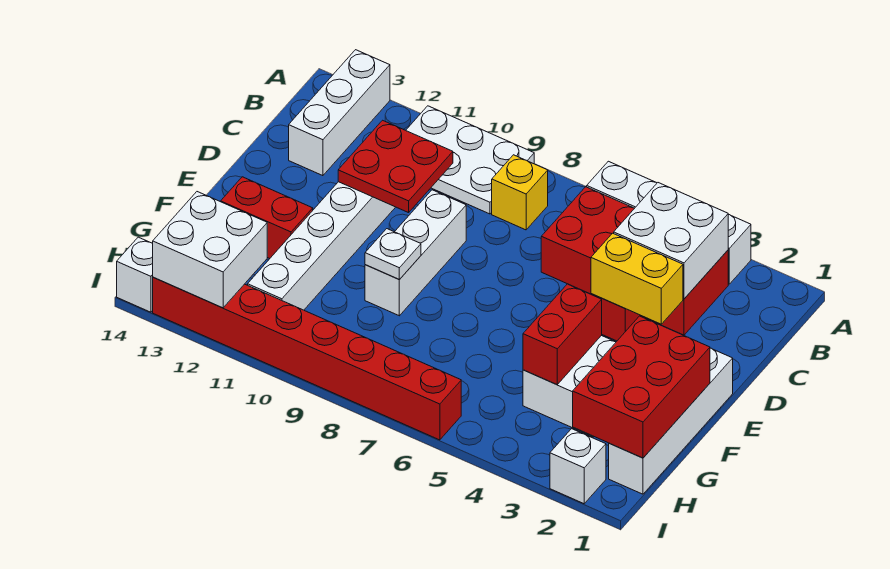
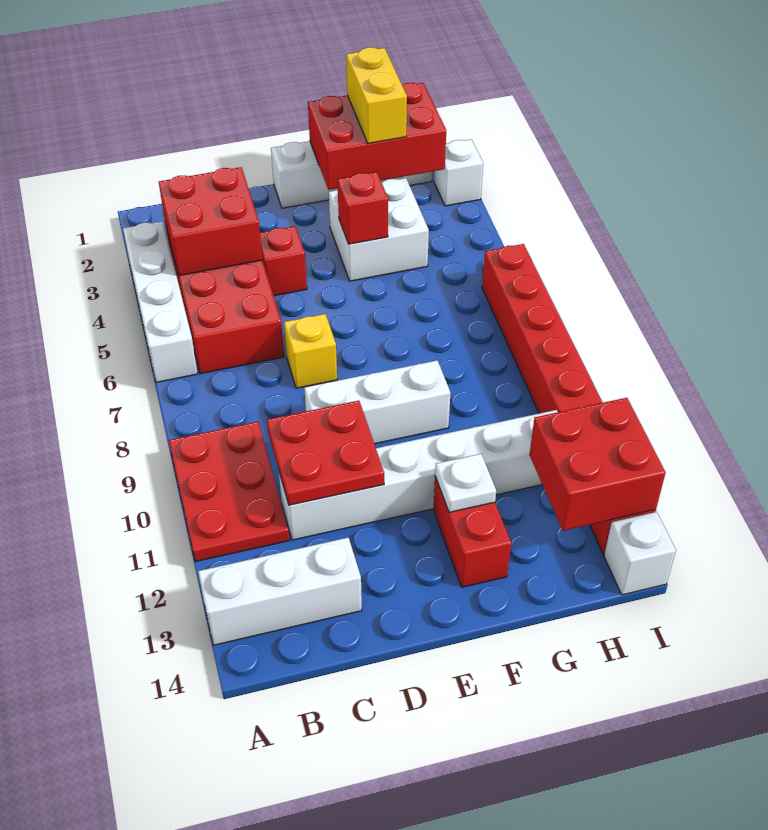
white plate A9:B11 level 1 -> red plate A9:B11 level 1
white brick B3:C4 level 2 -> red brick B3:C4 level 2
yellow brick B8 level 1 -> yellow brick D7 level 1
yellow brick D3:D4 level 2 -> yellow brick G1:G2 level 3
red brick F4:G4 level 2 -> red brick F4 level 2
white plate F9 level 2 -> white plate F12 level 2
white brick H12:I13 level 2 -> red brick H12:I13 level 2

